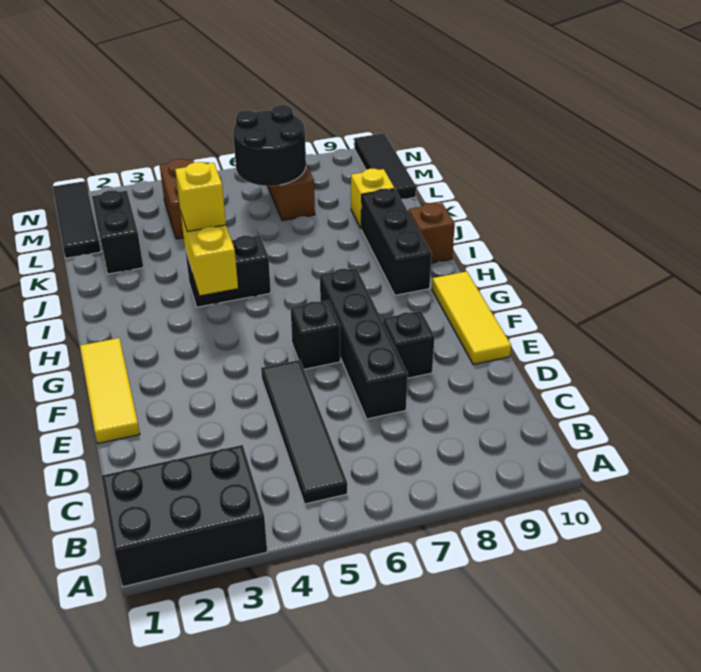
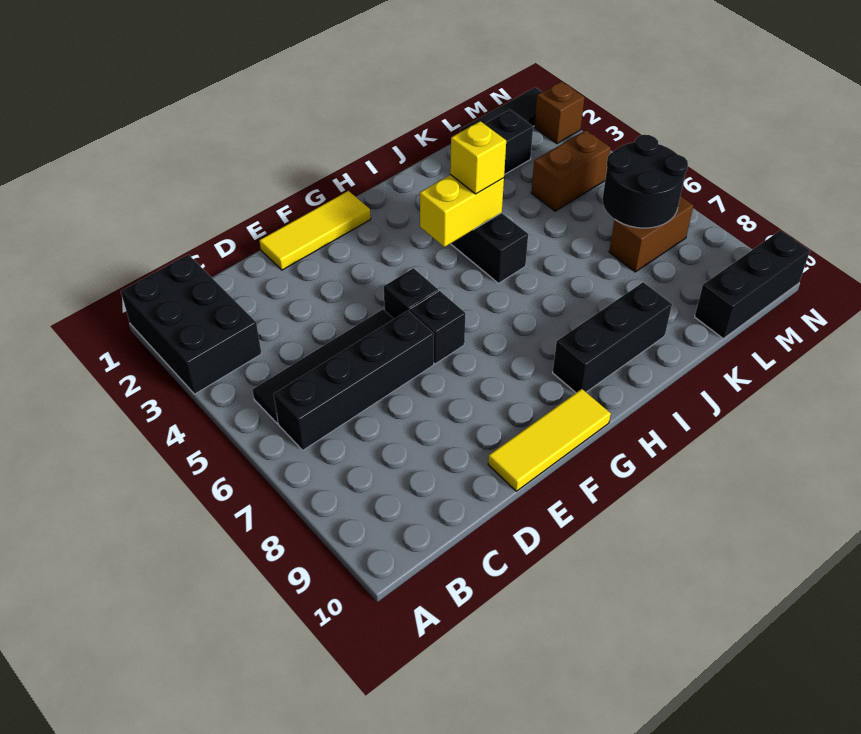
black brick D7:G7 level 1 -> black brick B6:E6 level 1
black brick E8 level 1 -> black brick F5 level 1
brown brick I10 level 1 -> brown brick N2 level 1
yellow brick K9 level 1 -> none
black tile L10:N10 level 1 -> black brick L10:N10 level 1

